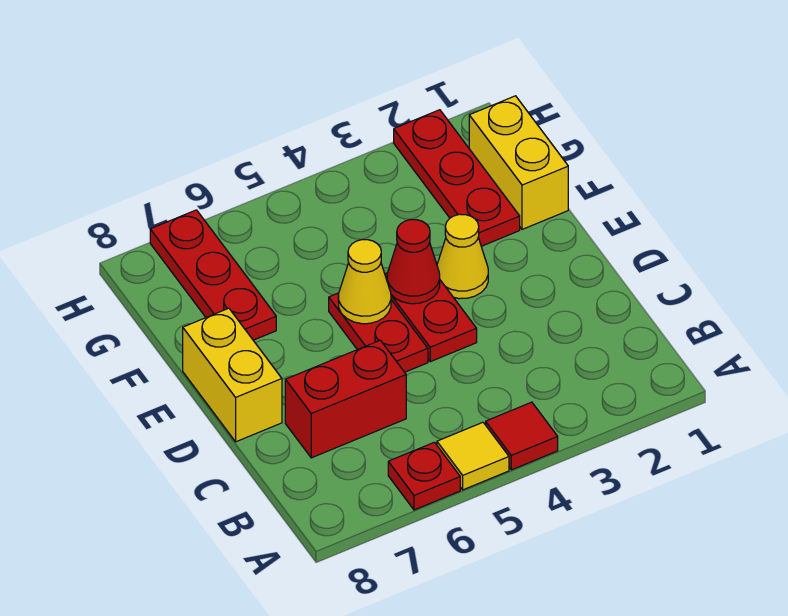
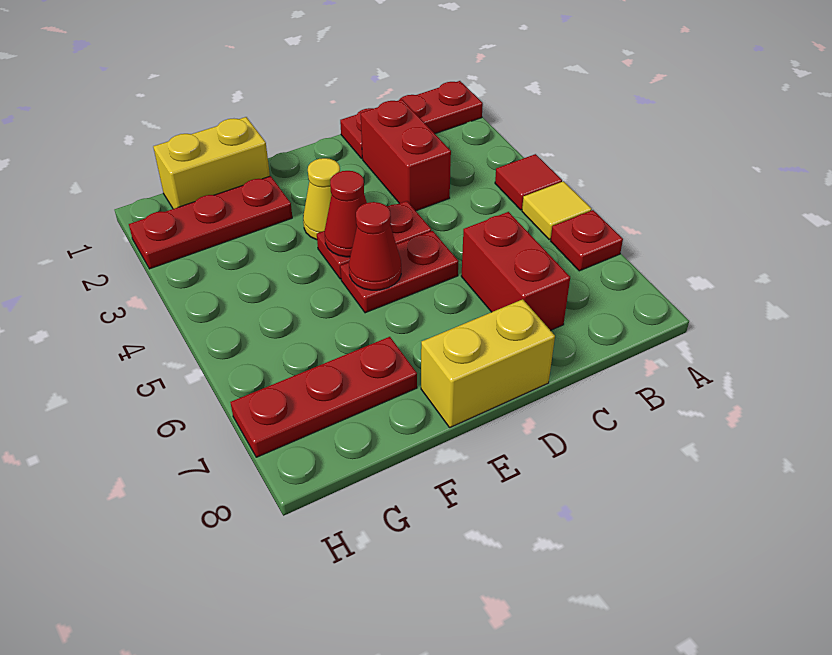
none -> red plate A1:C1 level 1
none -> red brick C2:C3 level 1
yellow cone E5 level 2 -> red cone E5 level 2

